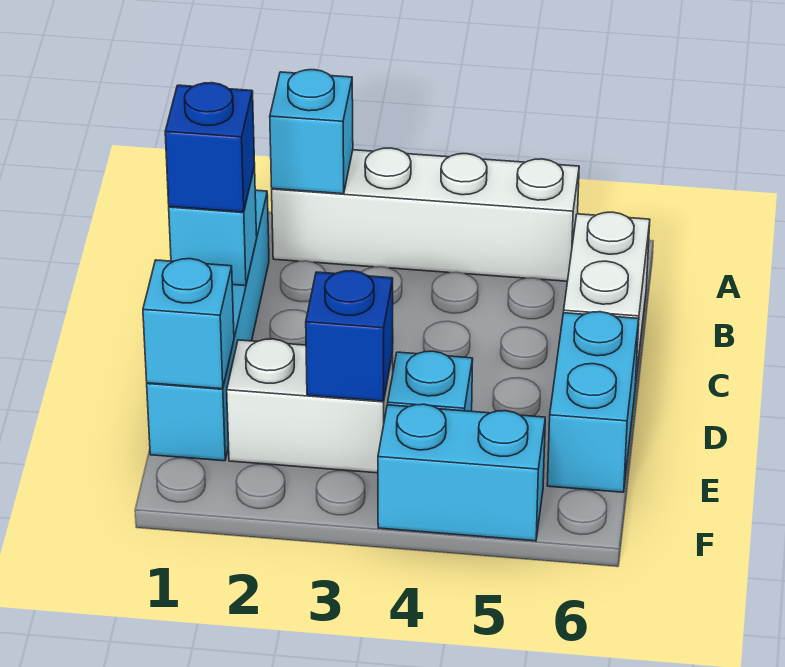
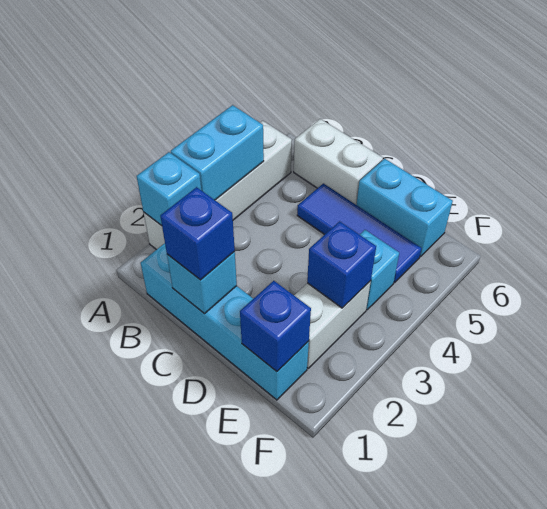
none -> blue tile C5:E5 level 1
cyan brick E1 level 2 -> blue brick E1 level 2
cyan brick F4:F5 level 1 -> cyan brick A3:A4 level 2

